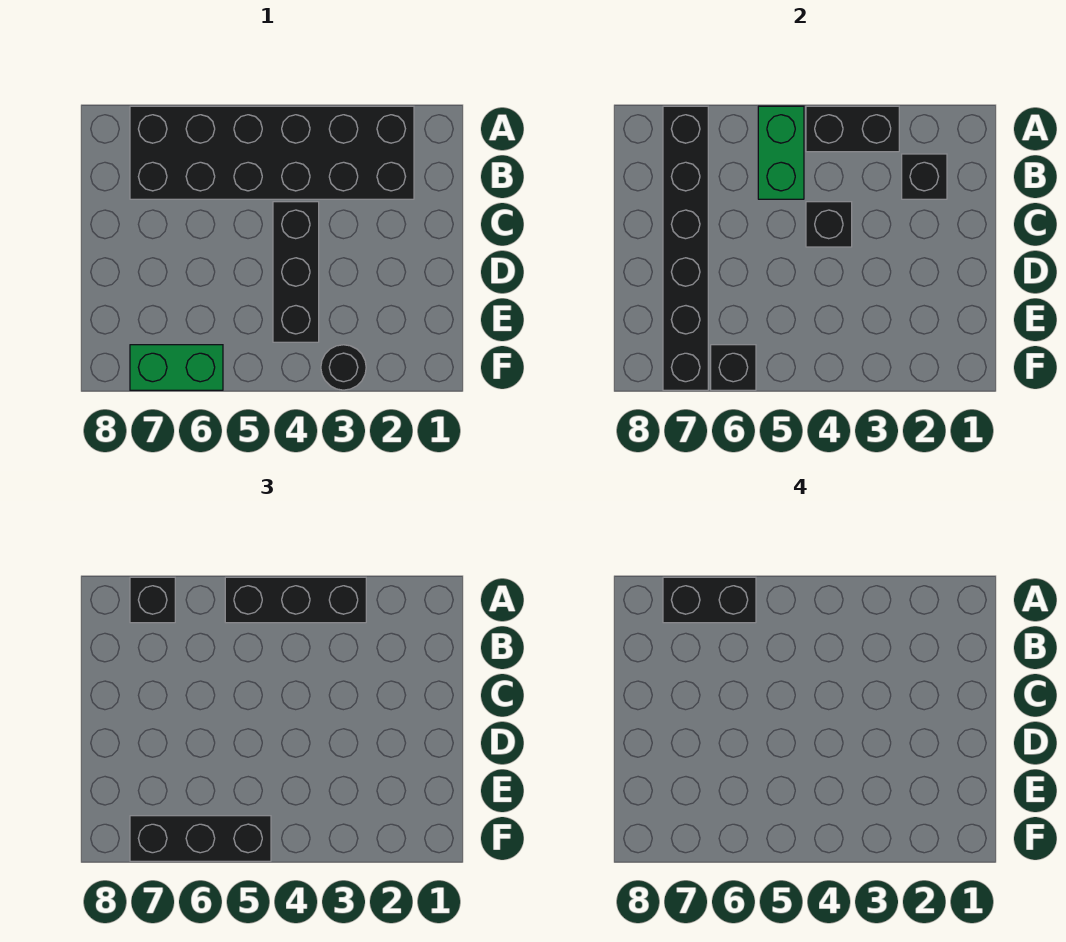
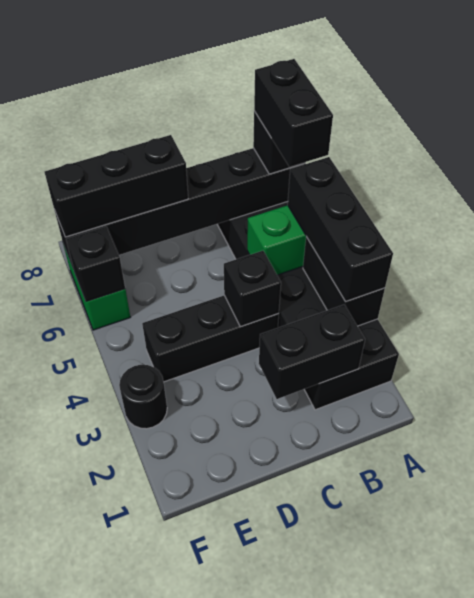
black brick B2 level 2 -> black brick B2:C2 level 2
black brick F5:F7 level 3 -> black brick D7:F7 level 3

